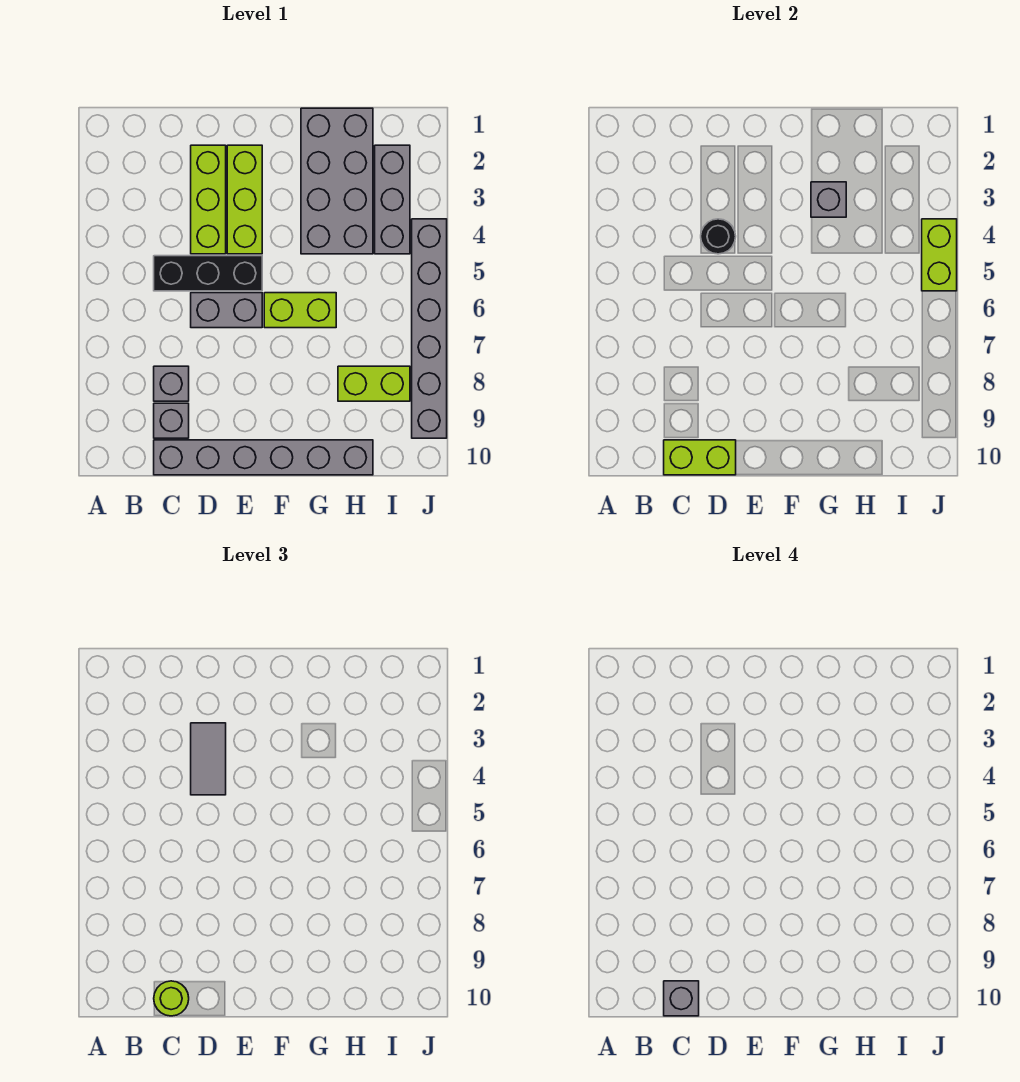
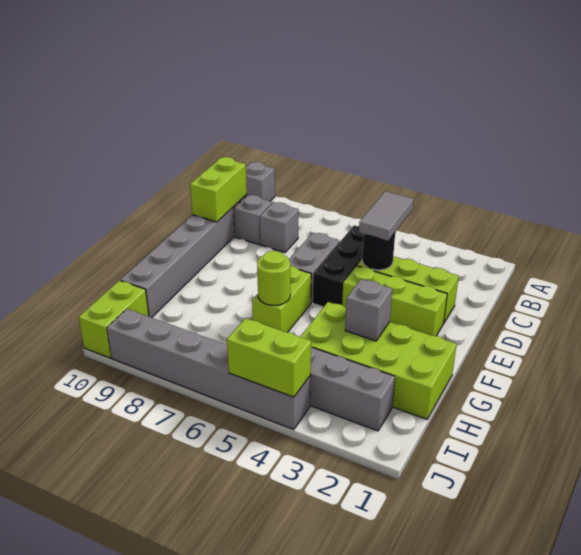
lime round brick C10 level 3 -> lime round brick G6 level 2
grey brick C10 level 4 -> grey brick A10 level 1
grey tile D3:D4 level 3 -> grey tile C4:D4 level 3
grey brick G1:H4 level 1 -> lime brick G1:H4 level 1
lime brick H8:I8 level 1 -> lime brick I10:J10 level 1

